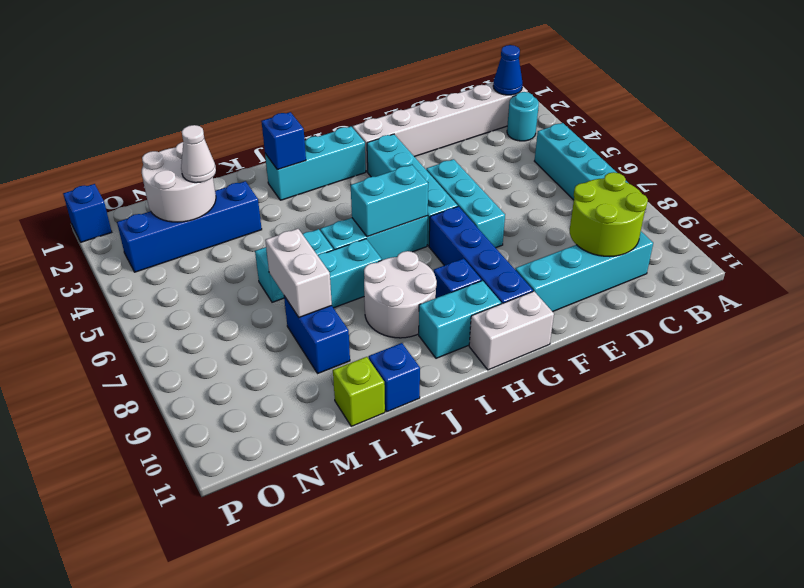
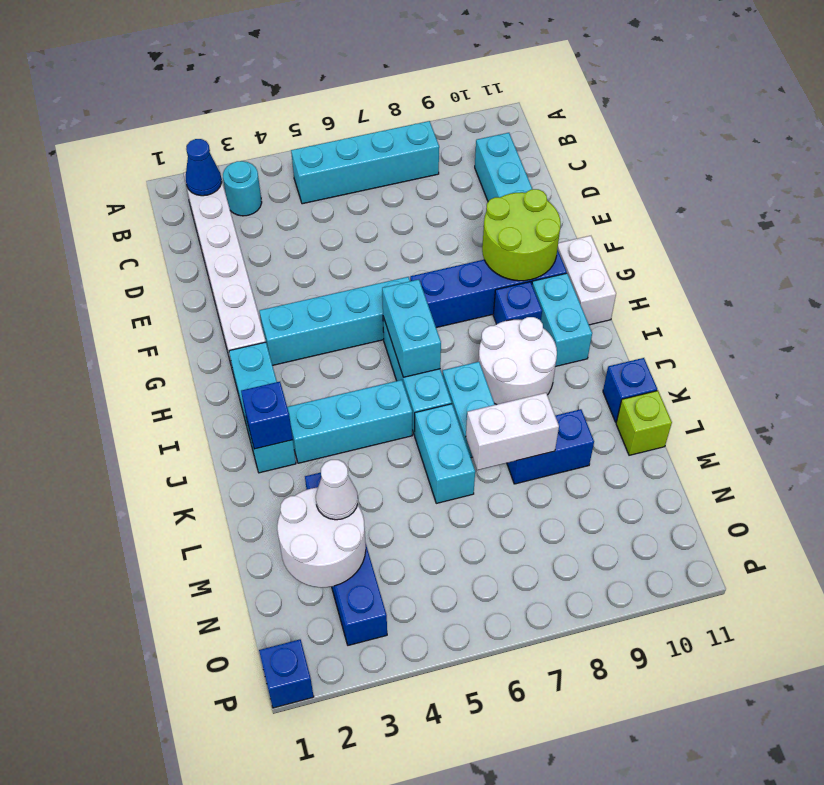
lime round brick C9:D10 level 2 -> lime round brick F9:G10 level 2
cyan brick F5:F7 level 1 -> cyan brick J3:J5 level 1

